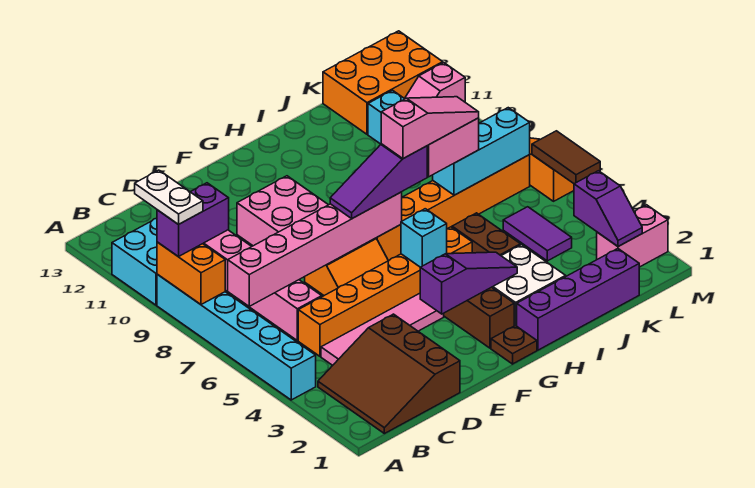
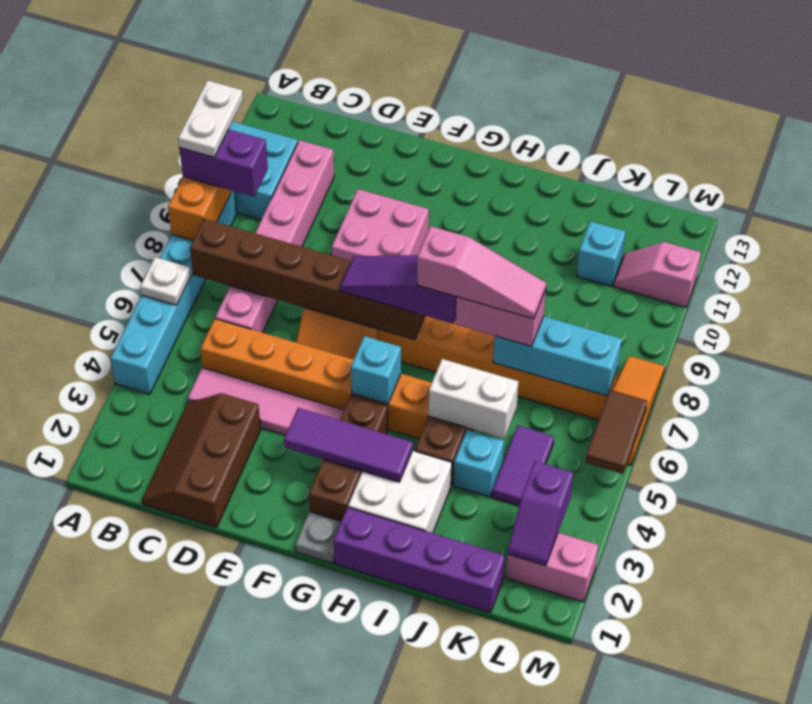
none -> white plate A6 level 2
brown slope B1:D3 level 1 top D -> brown slope C1:D3 level 1 top D
pink brick B7:G7 level 2 -> brown brick B7:G7 level 2
purple slope F3:H3 level 2 top F -> purple tile F3:H3 level 2
brown plate G1 level 1 -> grey plate G1 level 1
none -> white brick I5:J5 level 2
none -> cyan brick J4 level 1
orange brick K12:M13 level 1 -> none

